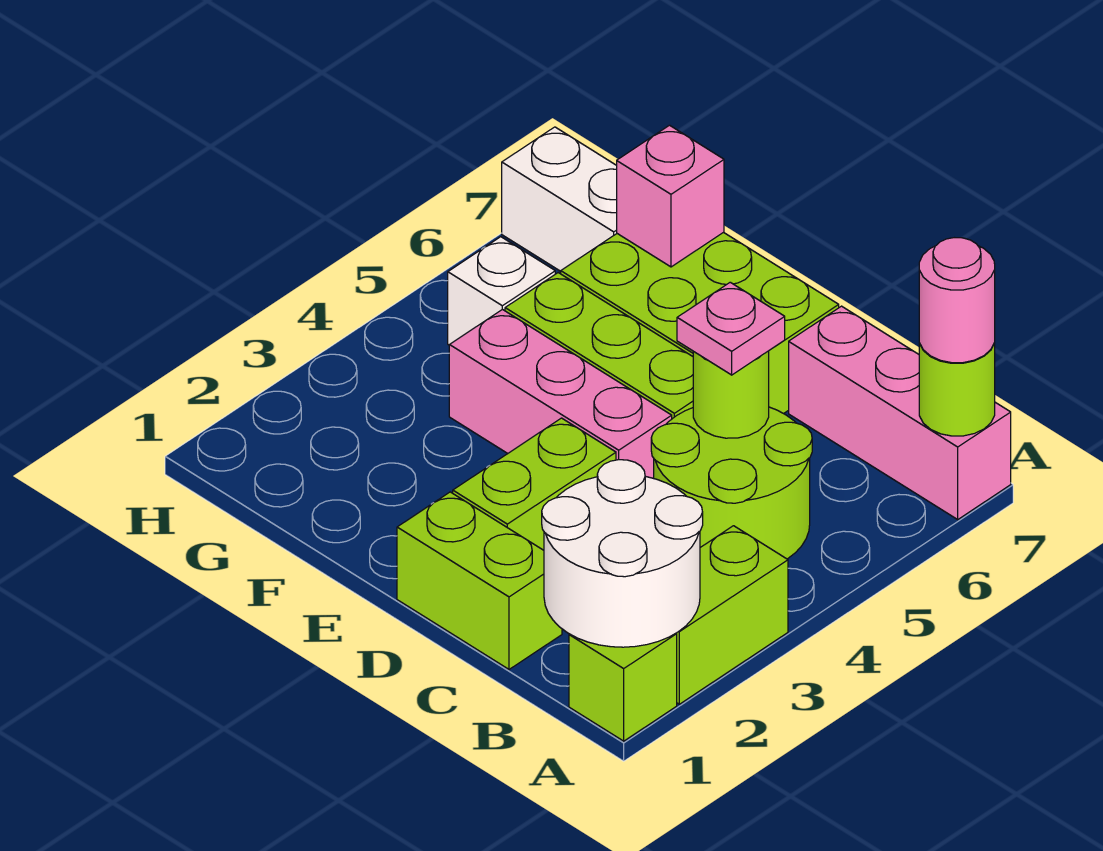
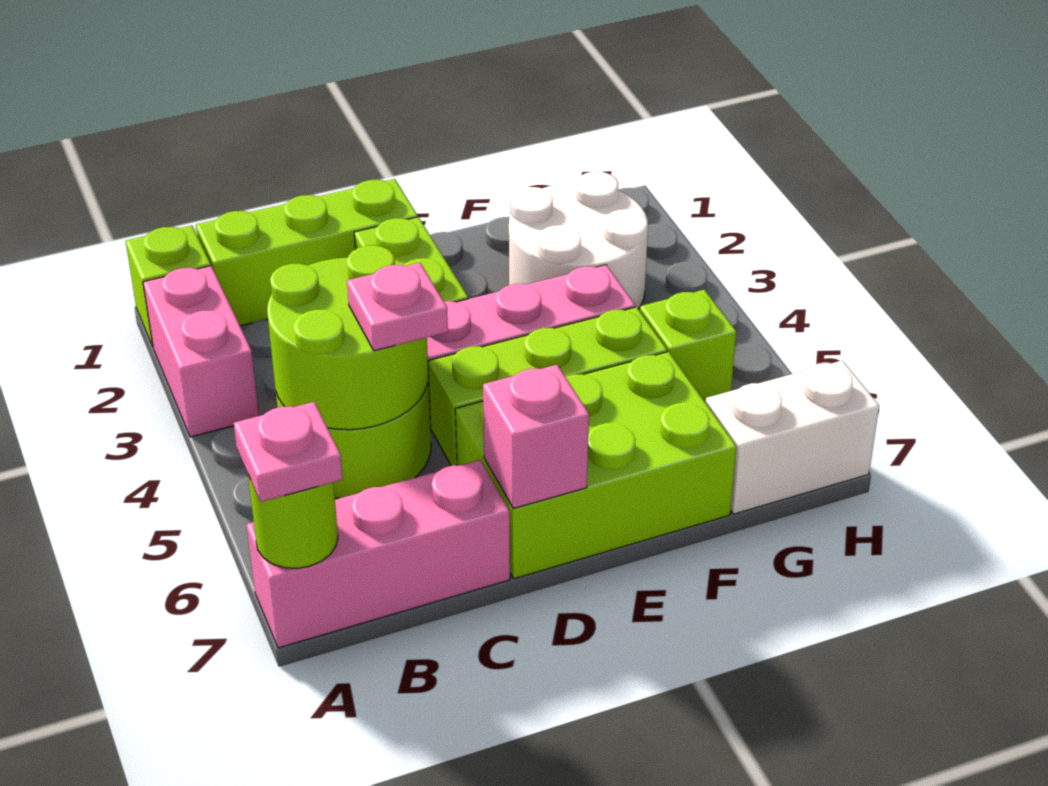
white round brick A1:B2 level 2 -> white round brick F2:G3 level 1
lime brick A2:A3 level 1 -> pink brick A2:A3 level 1
pink round brick A7 level 3 -> pink plate A7 level 3
lime brick C1:D1 level 1 -> lime brick B1:D1 level 1
lime round brick C5 level 2 -> lime round brick B4:C5 level 2
pink brick F7 level 2 -> pink brick D7 level 2
white brick G5 level 1 -> lime brick G5 level 1

